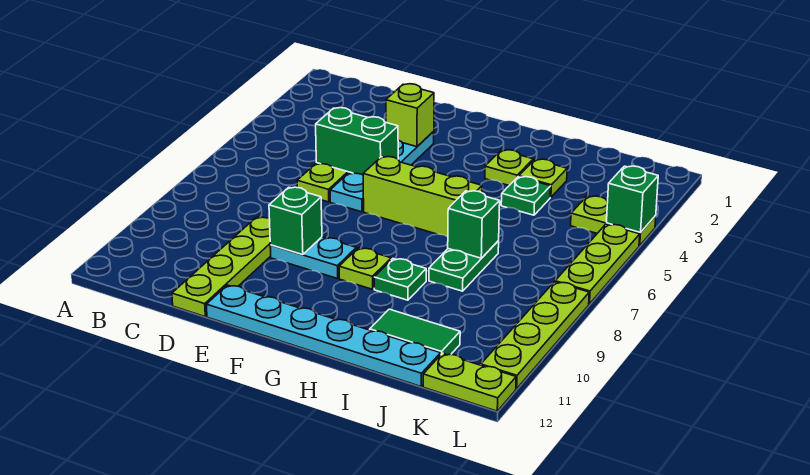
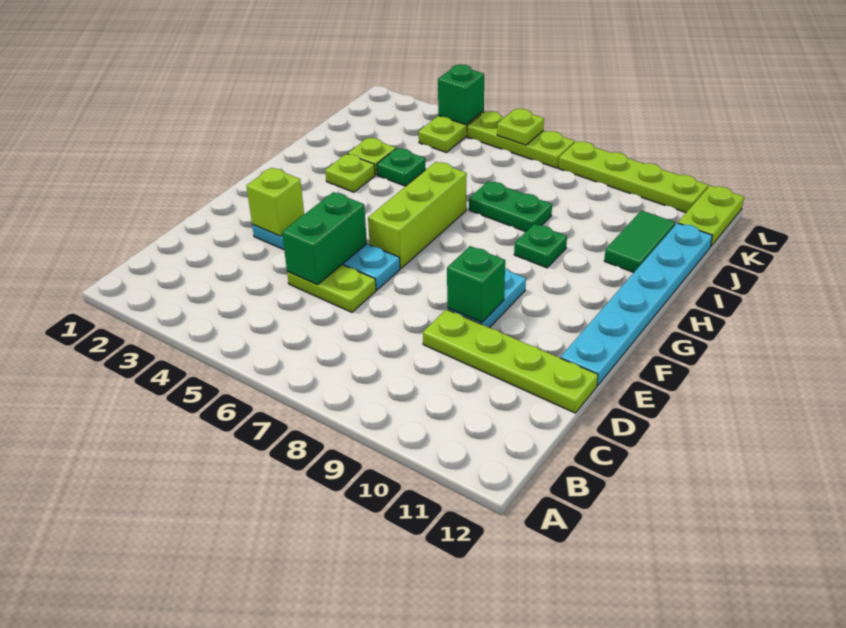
lime plate G9 level 1 -> lime plate L6 level 2
green brick I7 level 2 -> none

